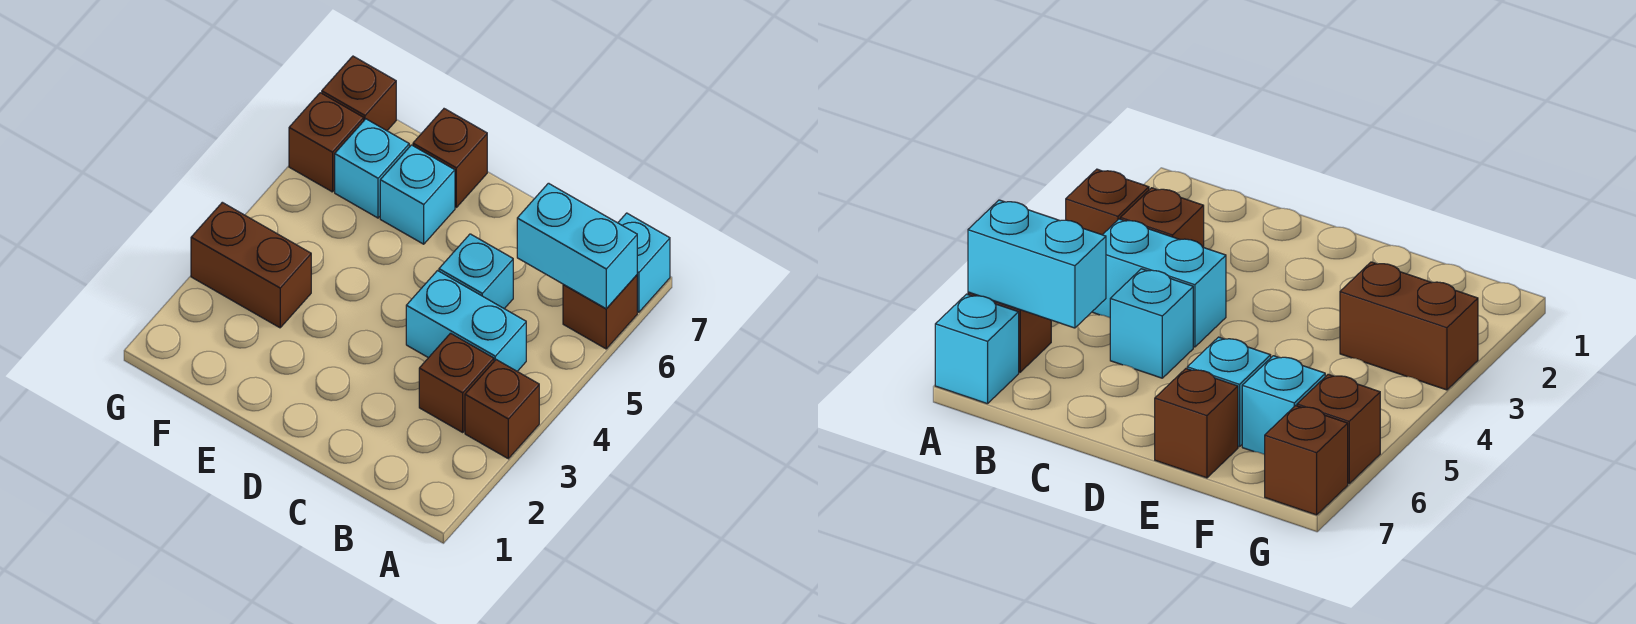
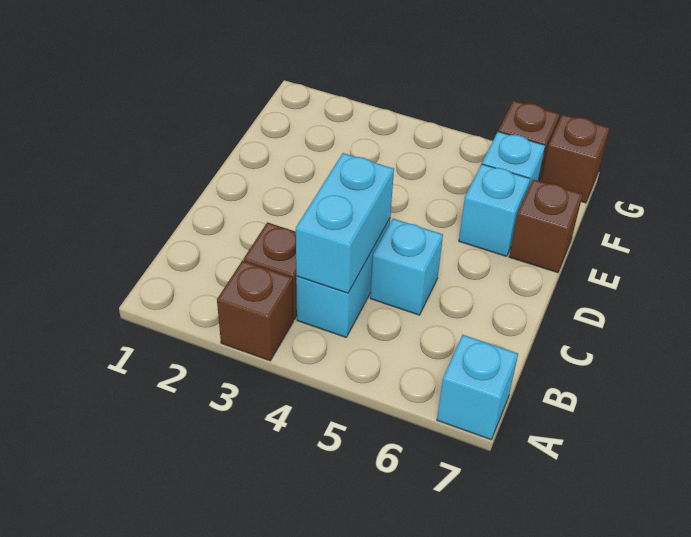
brown brick A6 level 1 -> none
cyan brick A6:B6 level 2 -> cyan brick B4:C4 level 2
brown brick F3:G3 level 1 -> none

